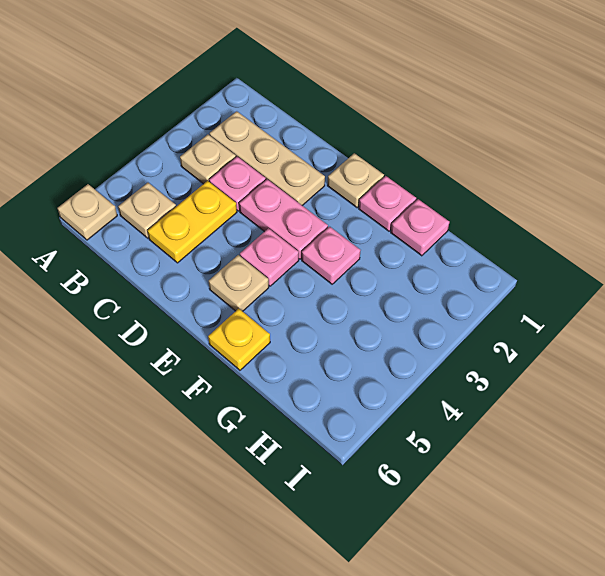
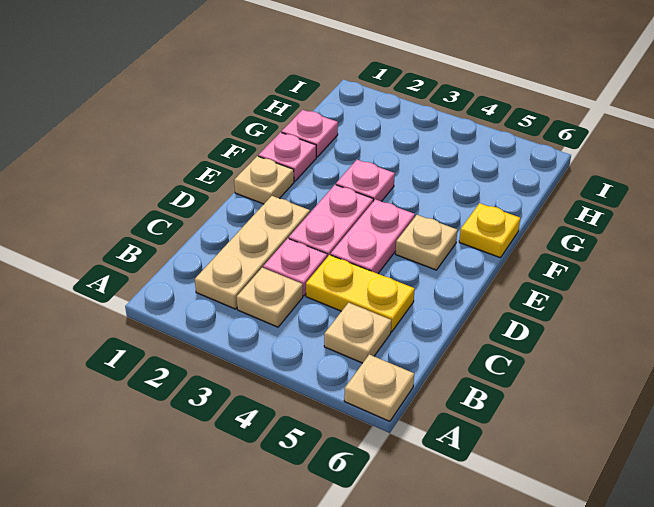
pink plate E4 level 1 -> pink plate D4:E4 level 1

